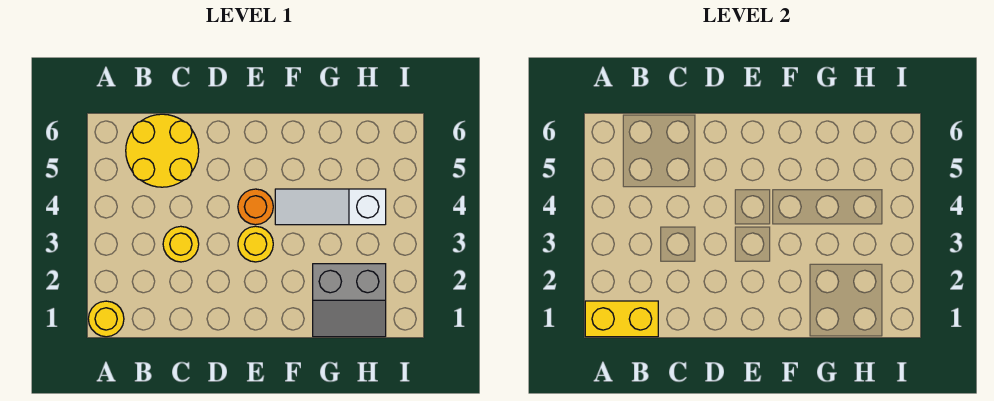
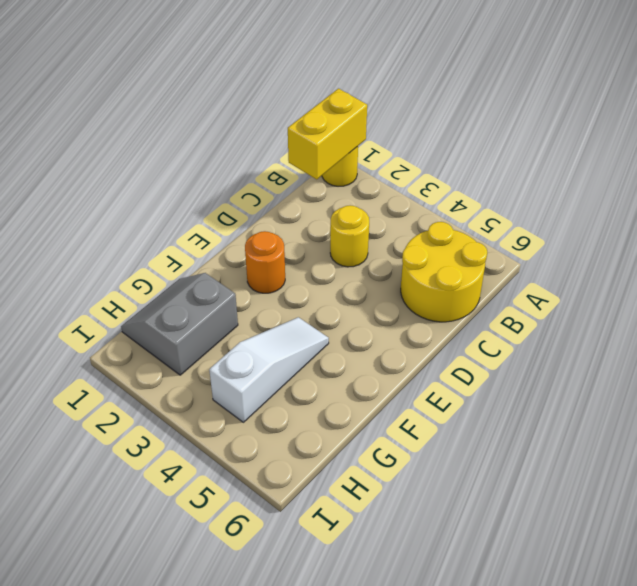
yellow round brick E3 level 1 -> none
orange round brick E4 level 1 -> orange round brick E2 level 1

